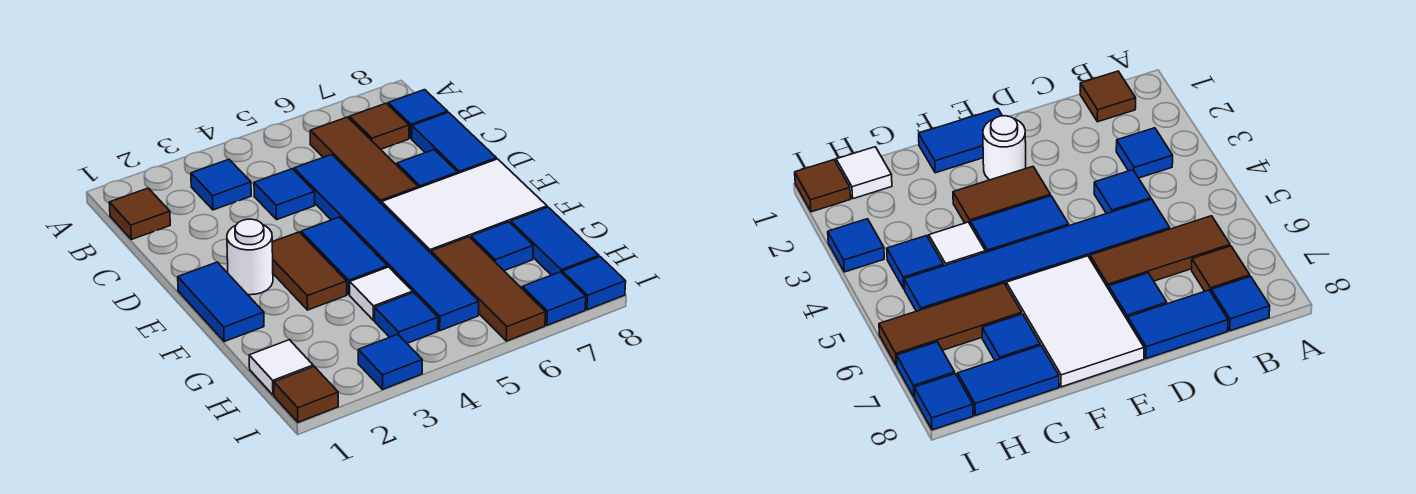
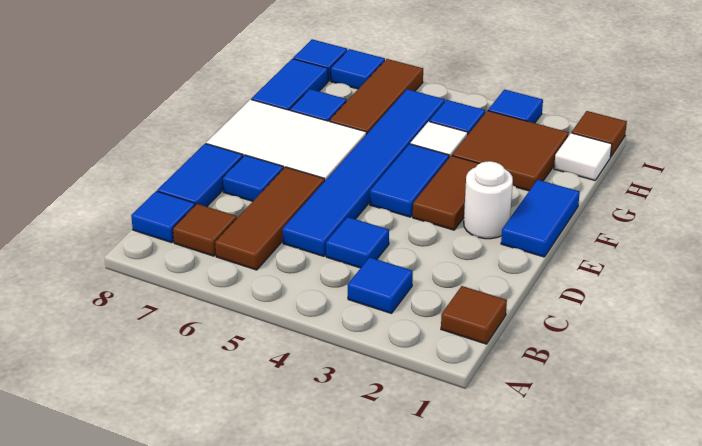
none -> brown tile G2:H3 level 1

